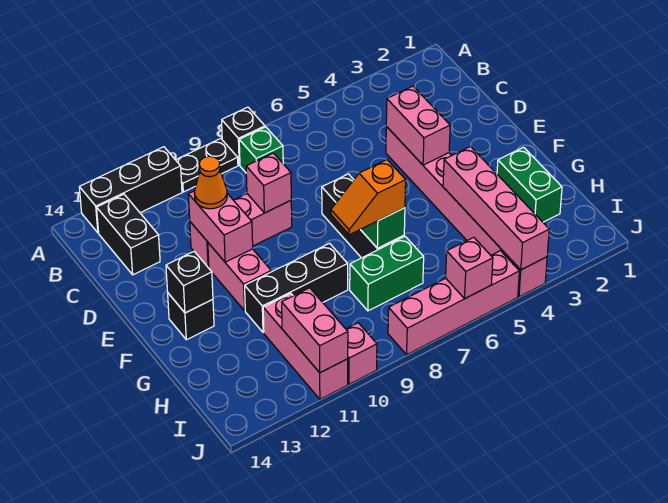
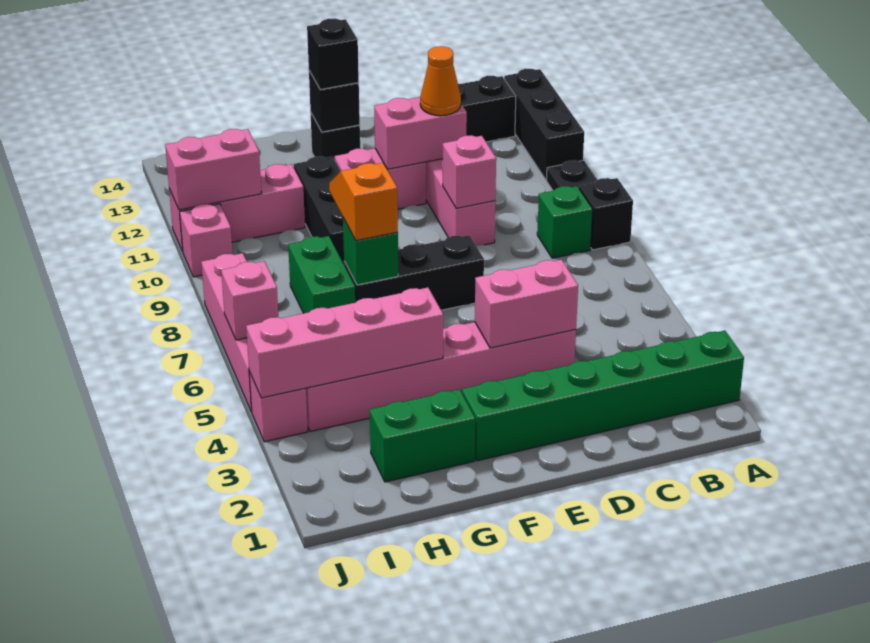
none -> green brick A2:F2 level 1
none -> black brick F13 level 3

